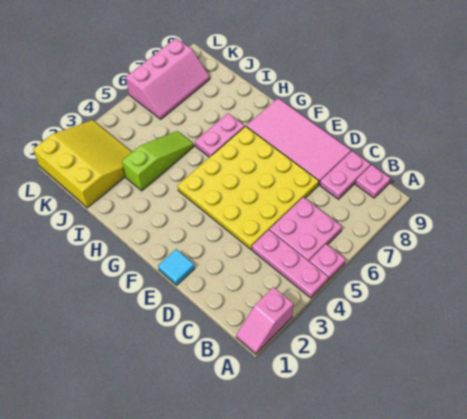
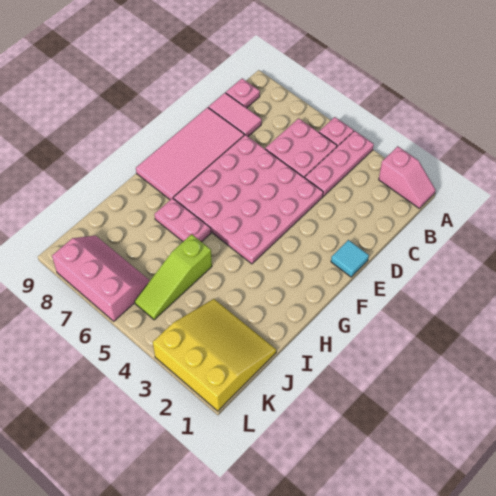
pink plate C8:C9 level 1 -> pink tile C8:C9 level 1
yellow plate D4:G7 level 1 -> pink plate D4:G7 level 1
lime slope I3:I5 level 1 top 3 -> lime slope I5:K5 level 1 top I
yellow slope J1:L3 level 1 top 1 -> yellow slope J1:L3 level 1 top L

